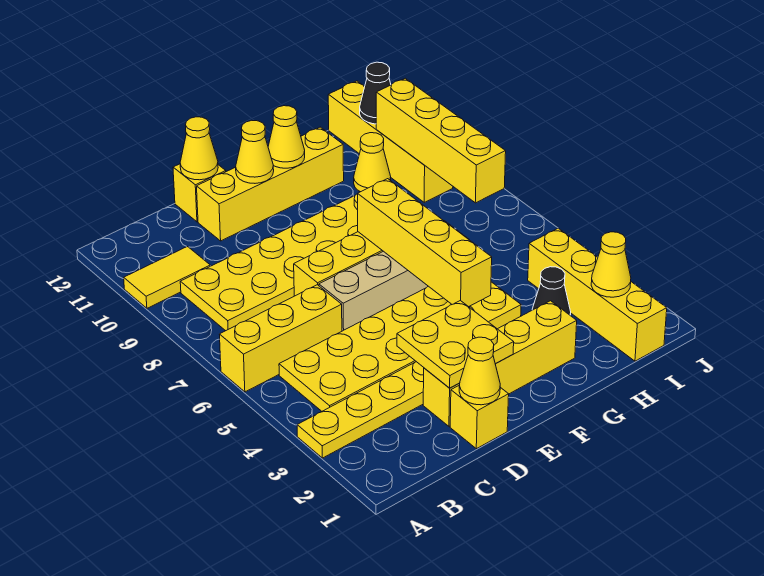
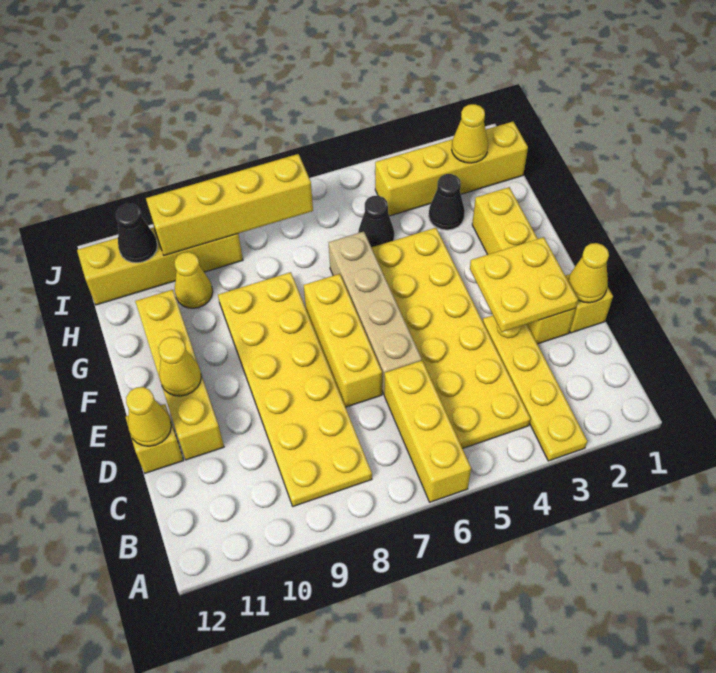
yellow tile A10:B10 level 1 -> none
yellow brick F4:F7 level 2 -> none
yellow cone F11 level 2 -> none
none -> black cone H5 level 1

